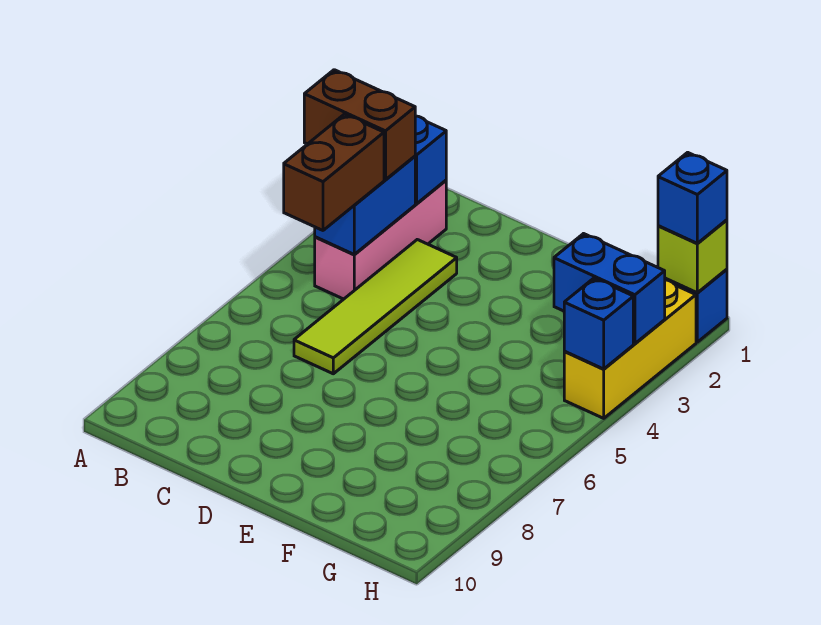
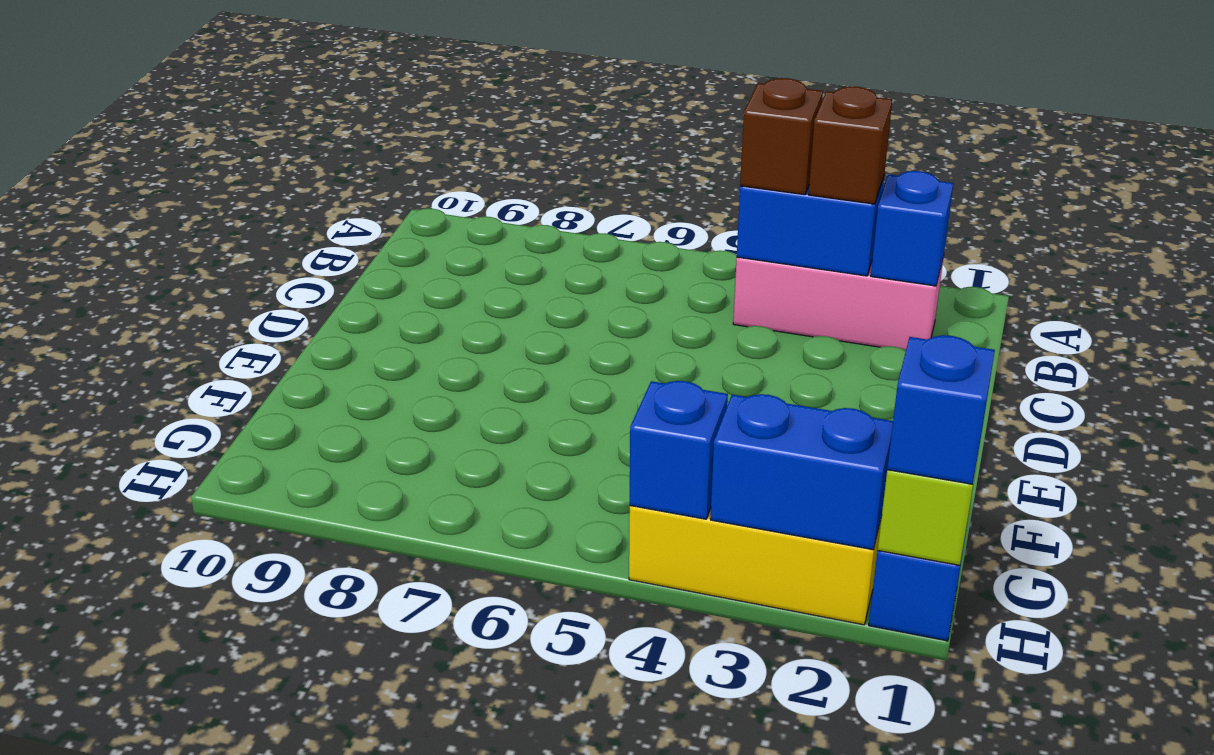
brown brick A3:B3 level 3 -> brown brick B3 level 3
brown brick B4:B5 level 3 -> brown brick B4 level 3
lime tile C3:C6 level 1 -> none
blue brick G3:H3 level 2 -> blue brick H2:H3 level 2

